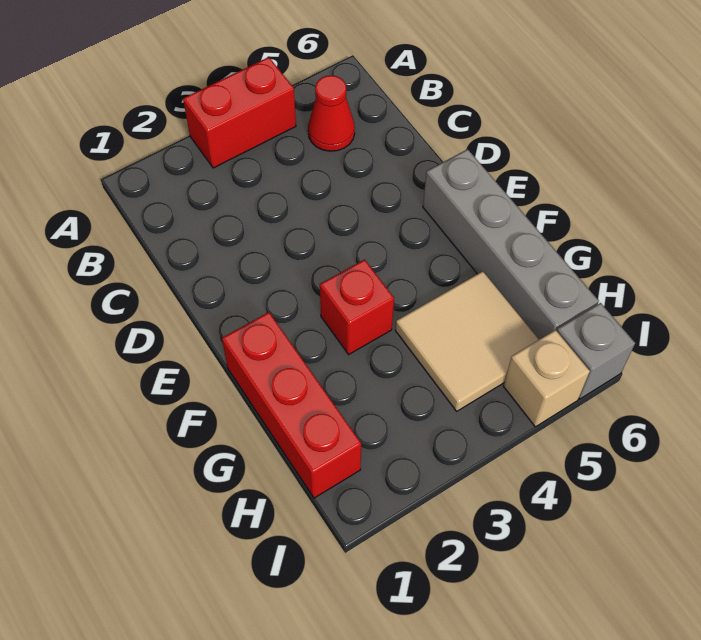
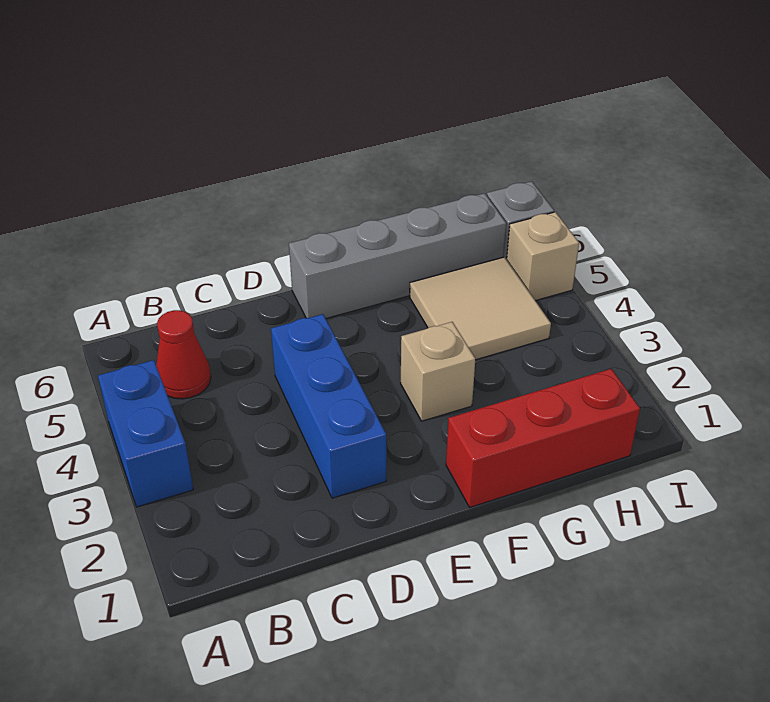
red brick A3:A4 level 1 -> blue brick A3:A4 level 1
none -> blue brick D2:D4 level 1
red brick F3 level 1 -> tan brick F3 level 1

